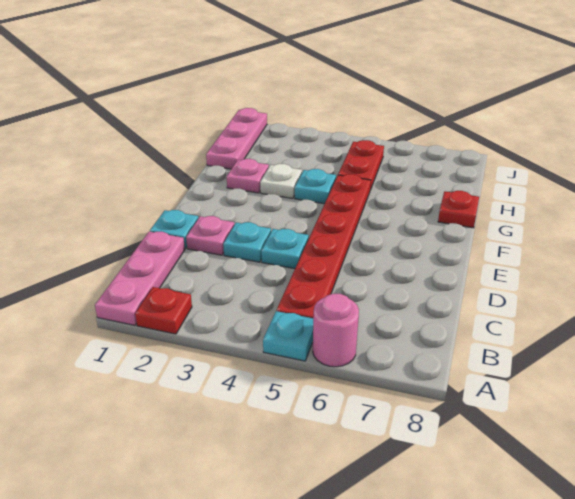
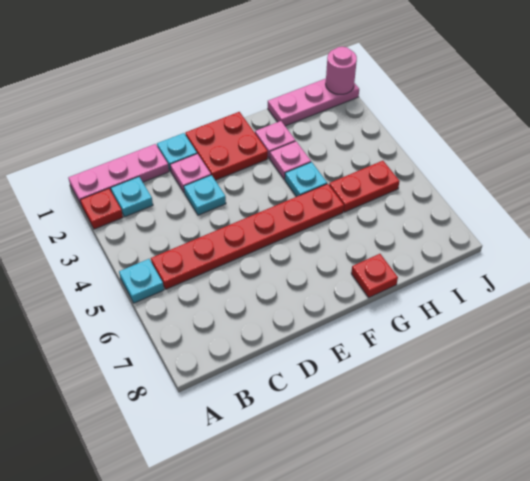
pink round brick A6 level 1 -> pink round brick J1 level 2
cyan plate D4 level 1 -> cyan plate B2 level 1
none -> red plate E1:F2 level 1
white plate G3 level 1 -> pink plate G3 level 1

